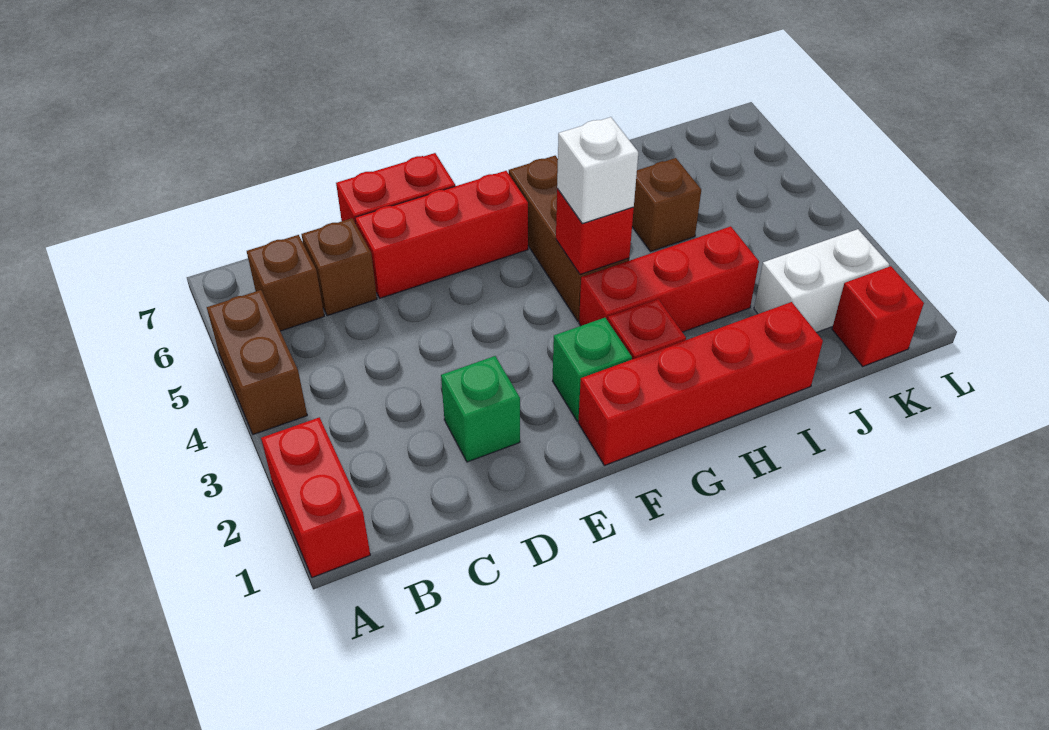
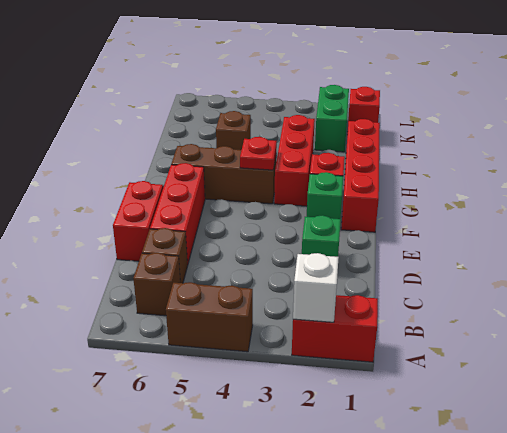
red brick G4 level 2 -> red plate G4 level 2
white brick G4 level 3 -> white brick A2 level 2
white brick J2:K2 level 1 -> green brick J2:K2 level 1

